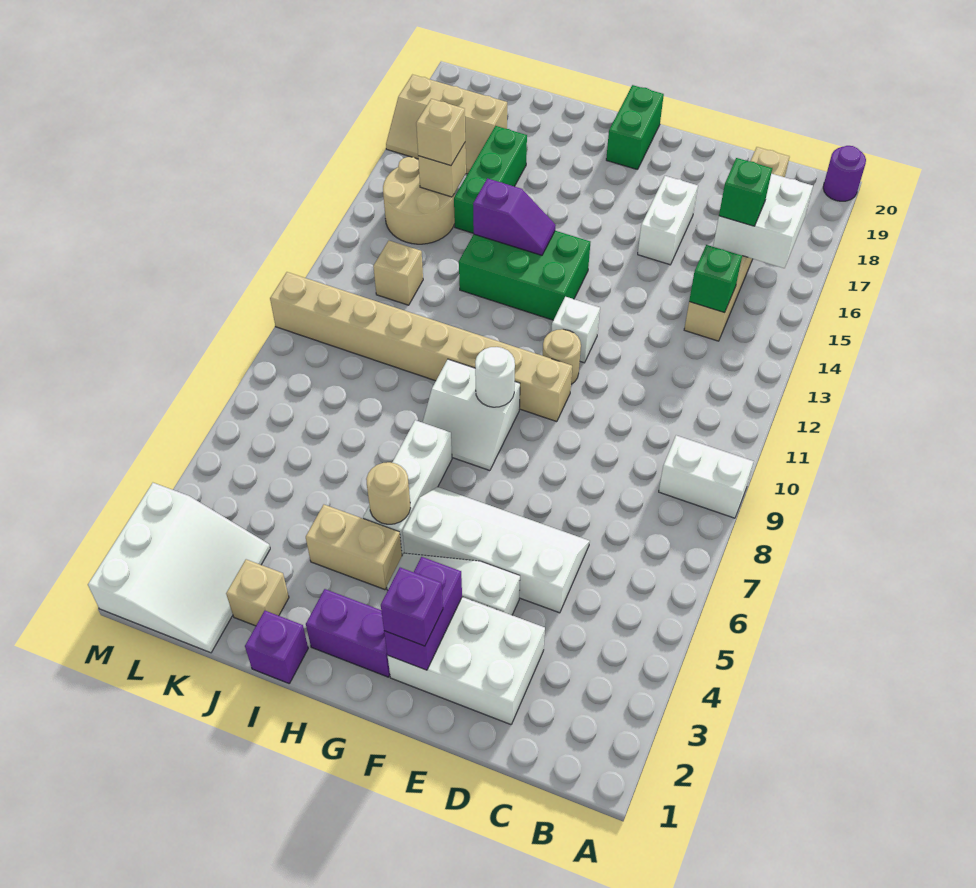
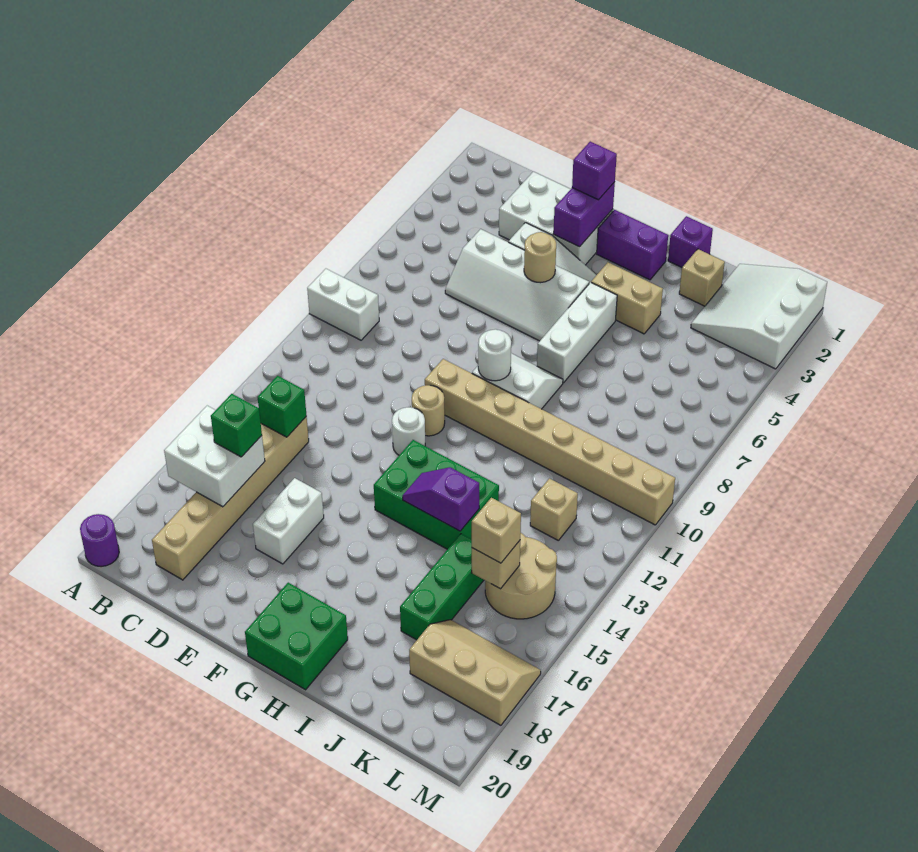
white brick F12 level 1 -> white round brick F12 level 1
green brick G19:G20 level 1 -> green brick G19:H20 level 1
tan round brick H5 level 2 -> tan round brick F5 level 2

